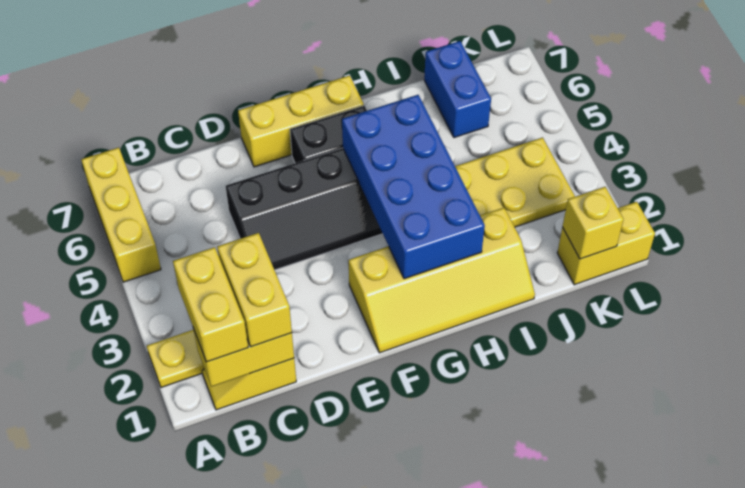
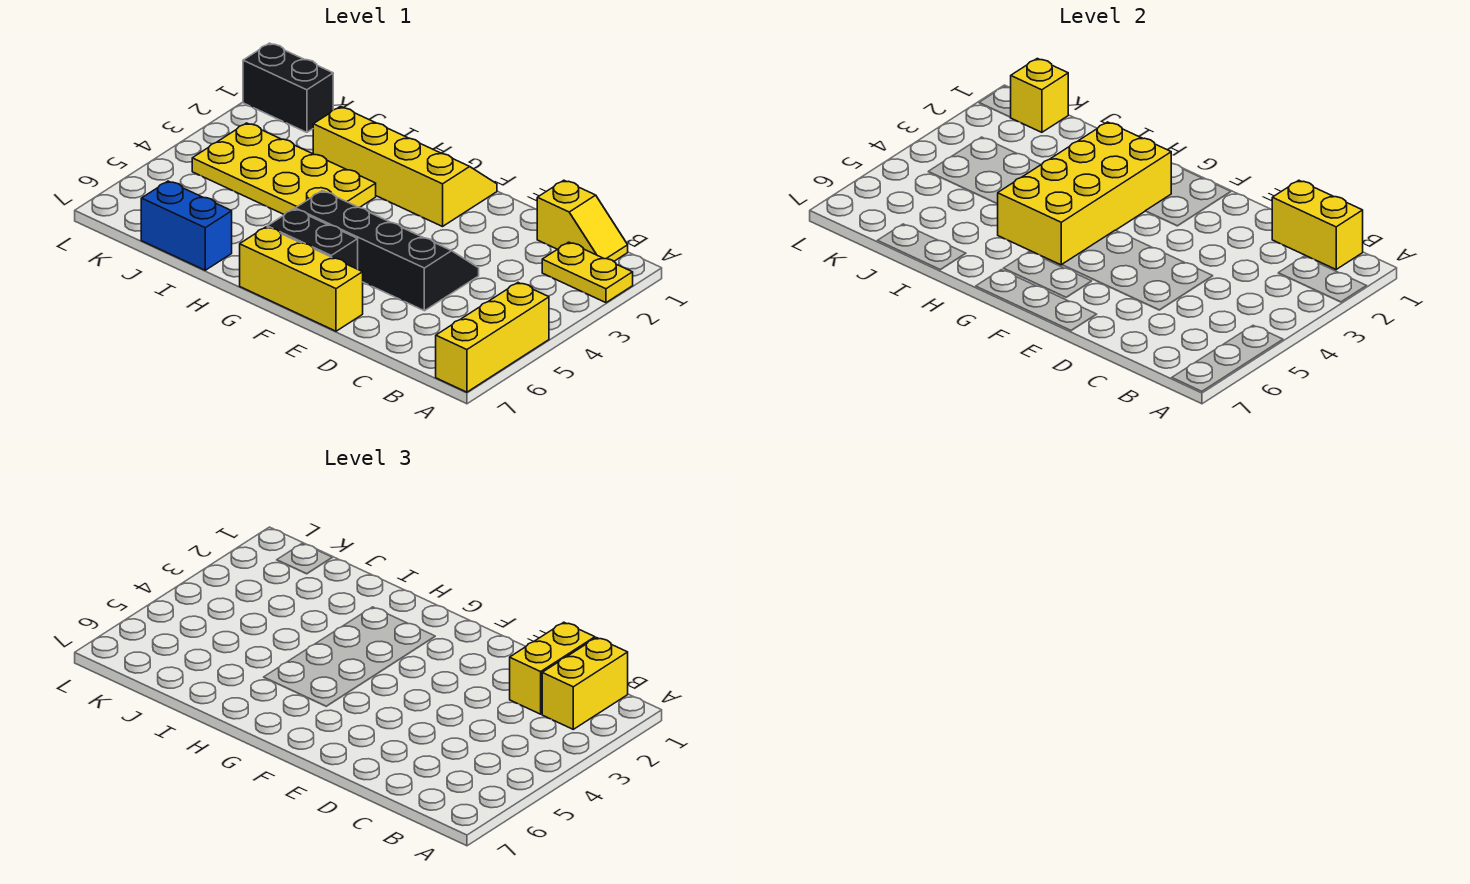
blue brick G2:H5 level 2 -> yellow brick G2:H5 level 2
blue brick J6:J7 level 1 -> blue brick I7:J7 level 1
yellow brick K1:L1 level 1 -> black brick K1:L1 level 1

